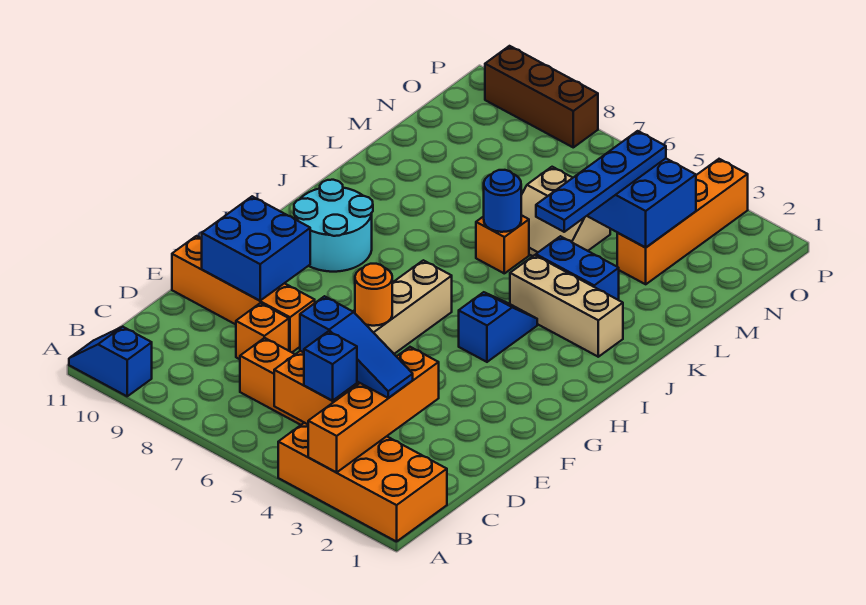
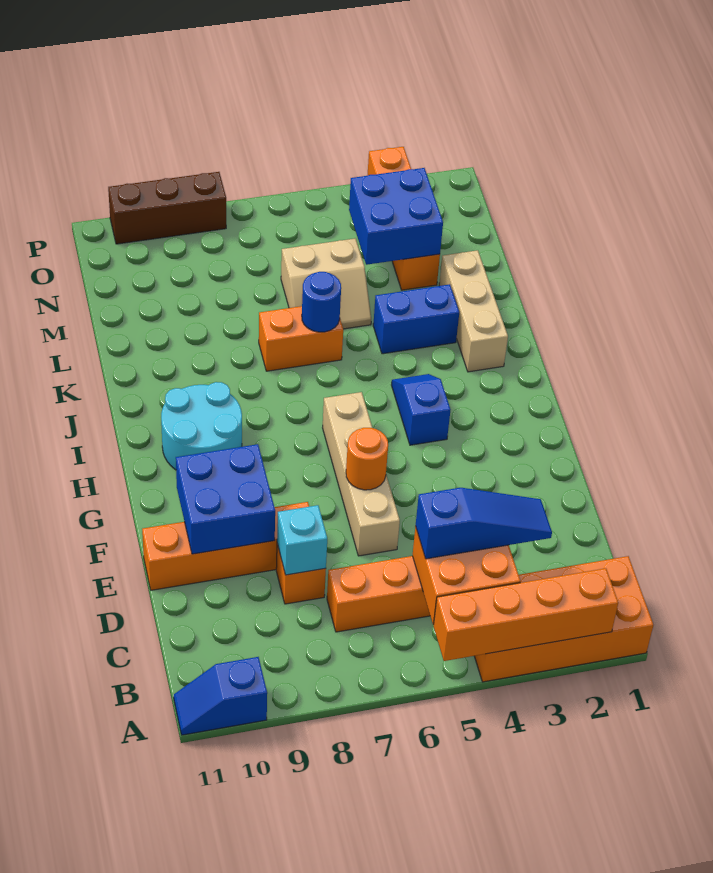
orange brick A3:D3 level 2 -> orange brick A2:A5 level 2
blue brick B4 level 3 -> none
none -> cyan brick D8 level 2
tan brick J2:J4 level 1 -> tan brick J2:L2 level 1
blue plate K4:N4 level 3 -> none
orange brick K6 level 1 -> orange brick K6:K7 level 1

